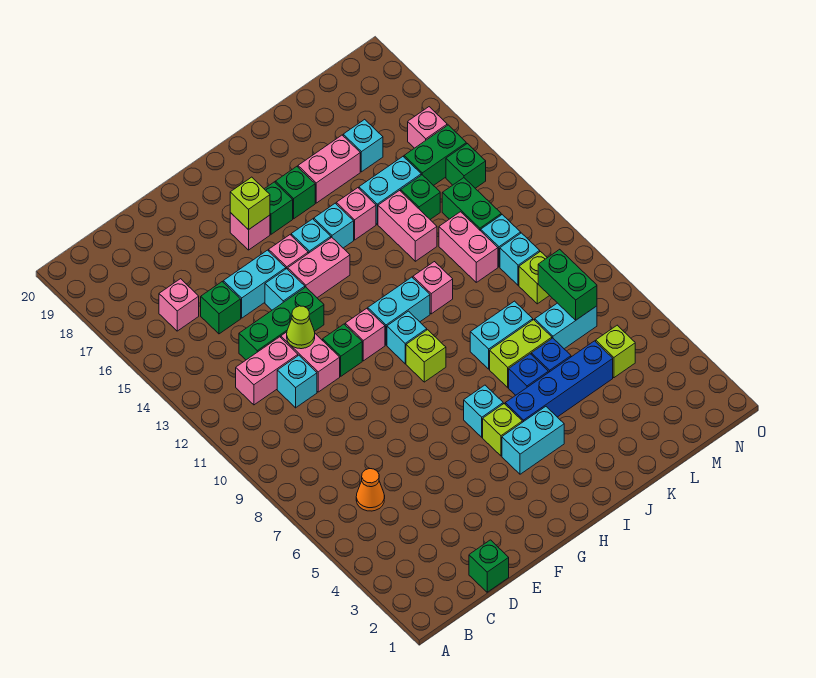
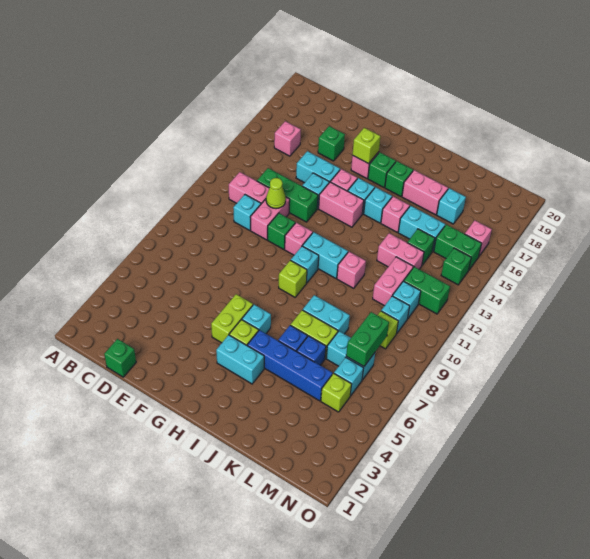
orange cone C6 level 1 -> none
green brick D15 level 1 -> green brick E17 level 1
none -> lime brick G5:G6 level 1
pink brick K13:K14 level 1 -> pink brick K13:L13 level 1
none -> cyan brick M6 level 1
green brick M12:M13 level 1 -> green brick M12:N12 level 1

